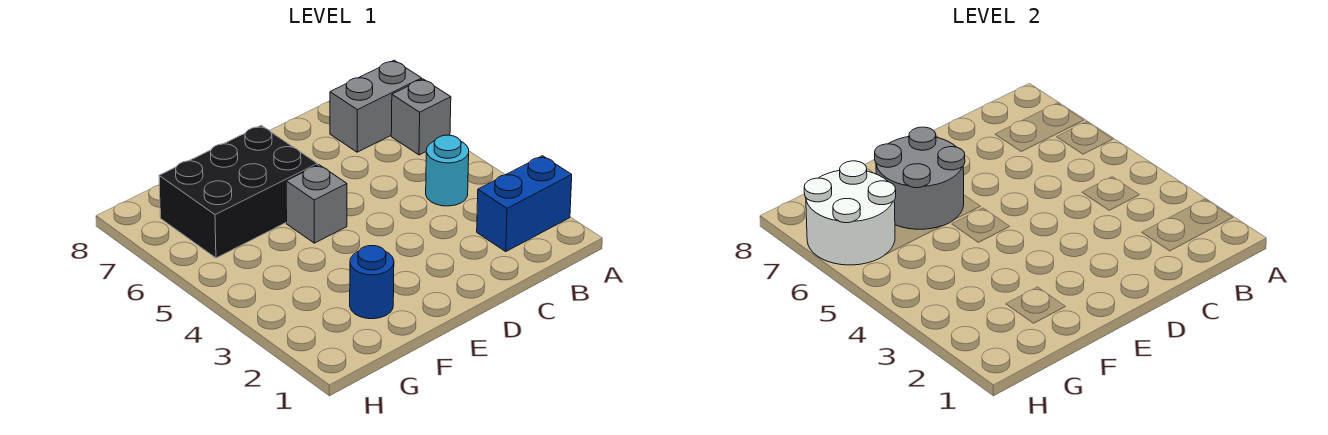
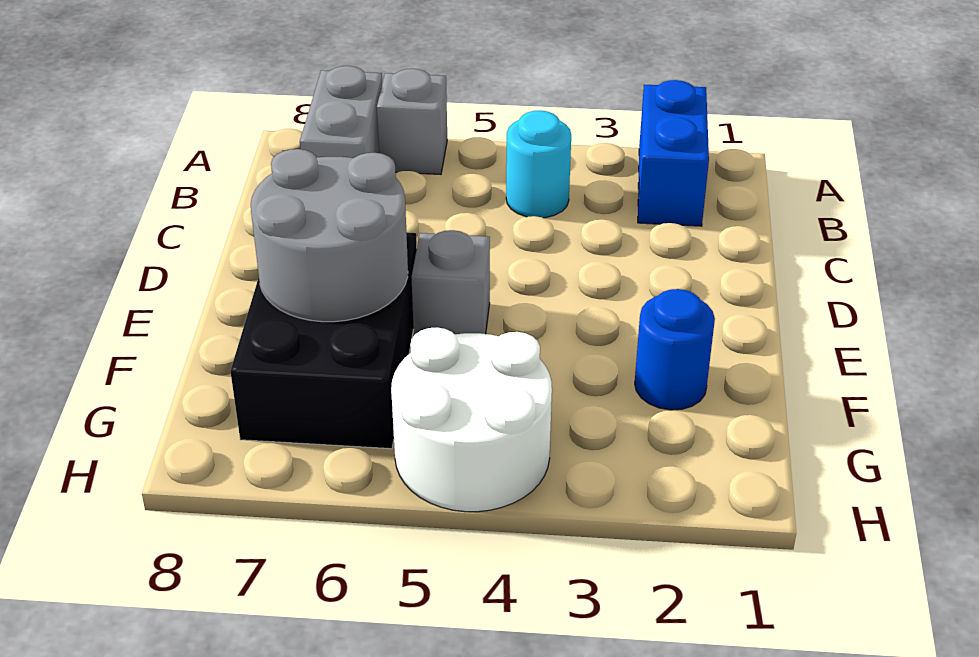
white round brick G6:H7 level 2 -> white round brick G4:H5 level 1

